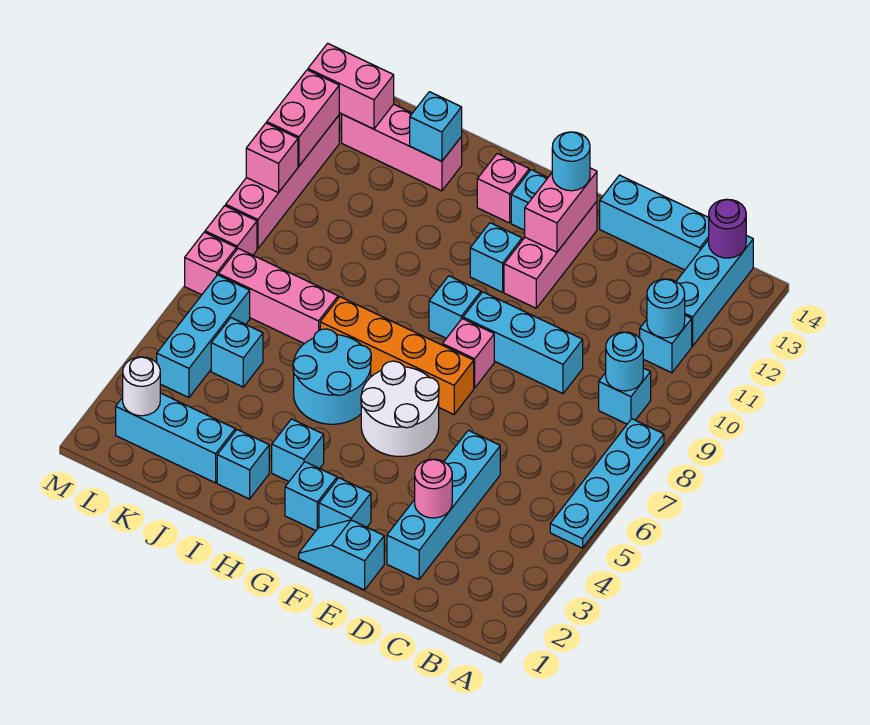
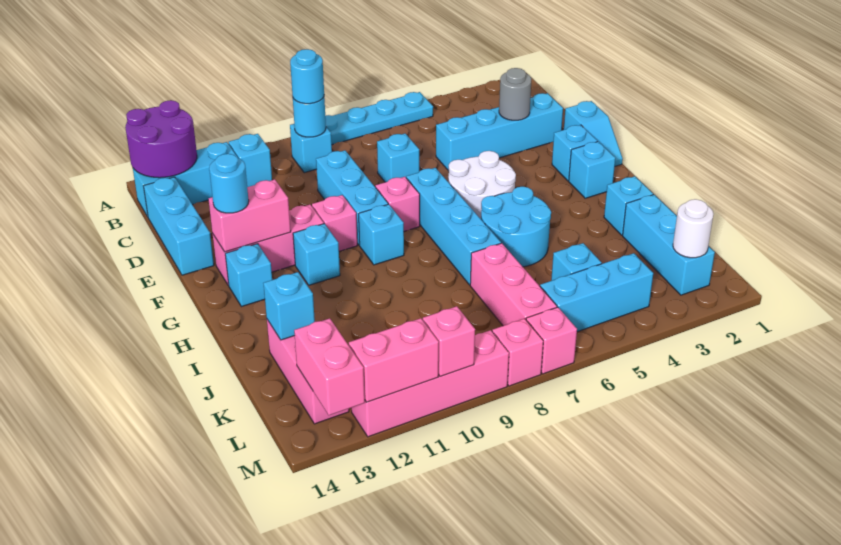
cyan round brick B11 level 2 -> cyan round brick B9 level 3
purple round brick B14 level 2 -> purple round brick A13:B14 level 2
pink round brick D3 level 2 -> grey round brick D3 level 2
orange brick F7:I7 level 1 -> cyan brick F7:I7 level 1
cyan brick H3 level 1 -> cyan brick D7 level 1
pink brick H13 level 1 -> pink brick F10 level 1

